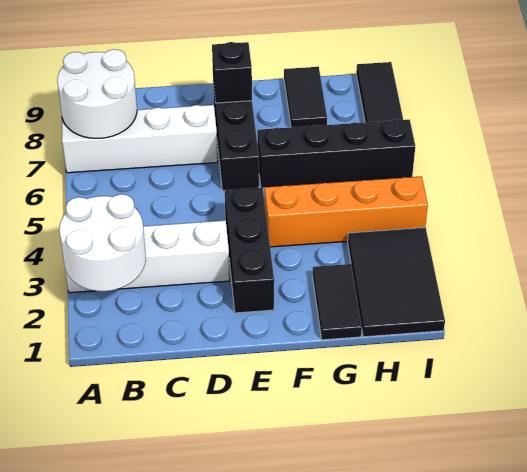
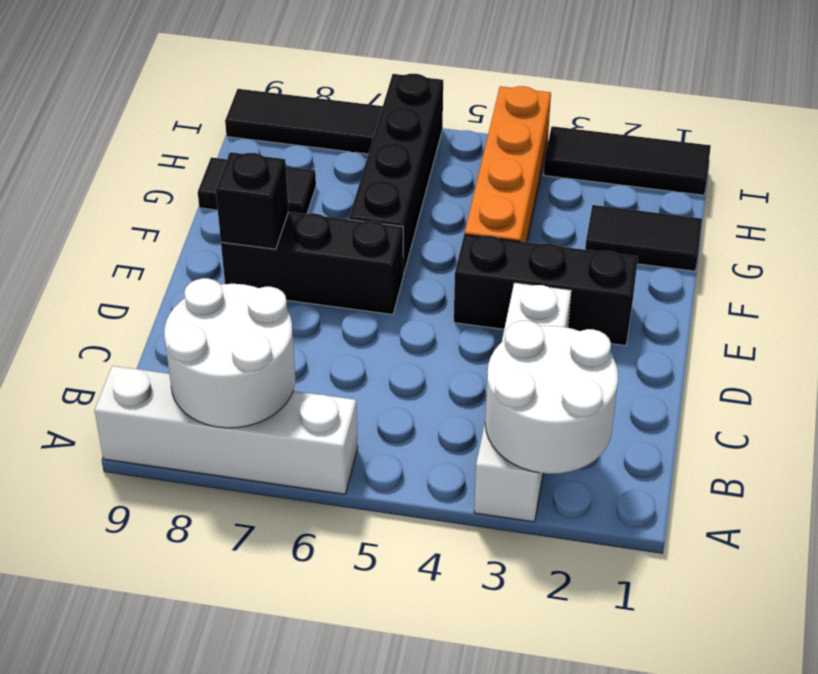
white brick A7:D7 level 1 -> white brick A6:A9 level 1
black tile H1:I3 level 1 -> black tile I1:I3 level 1

